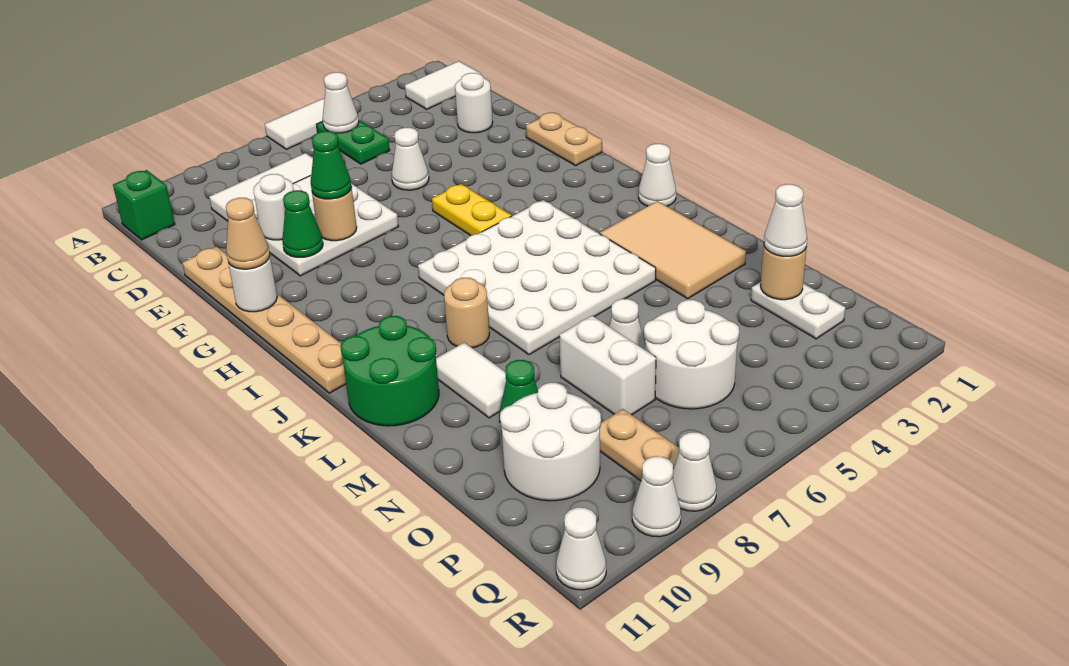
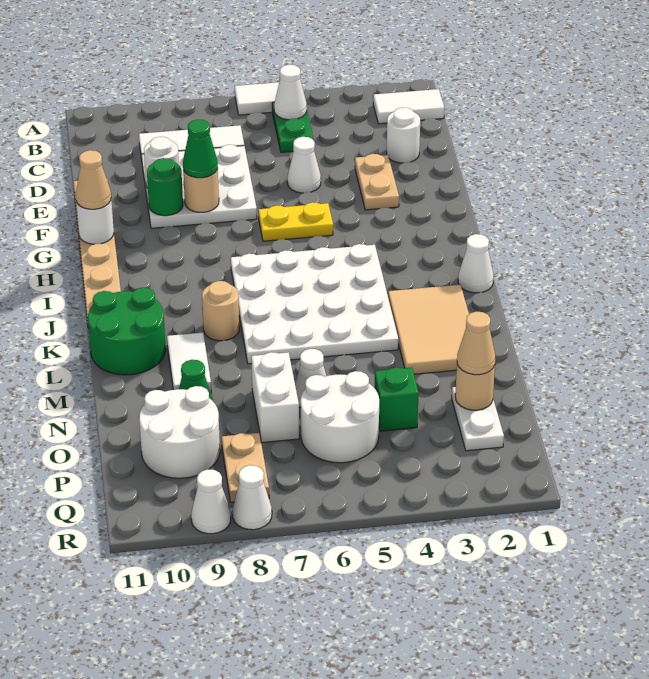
green brick B11 level 1 -> green brick O4 level 1
tan plate F1:G1 level 1 -> tan plate E3:F3 level 1
green cone F9 level 2 -> green round brick F9 level 2
yellow plate G5:H5 level 1 -> yellow plate G5:G6 level 1
white cone O2 level 3 -> tan cone O2 level 3
white cone R11 level 1 -> none

